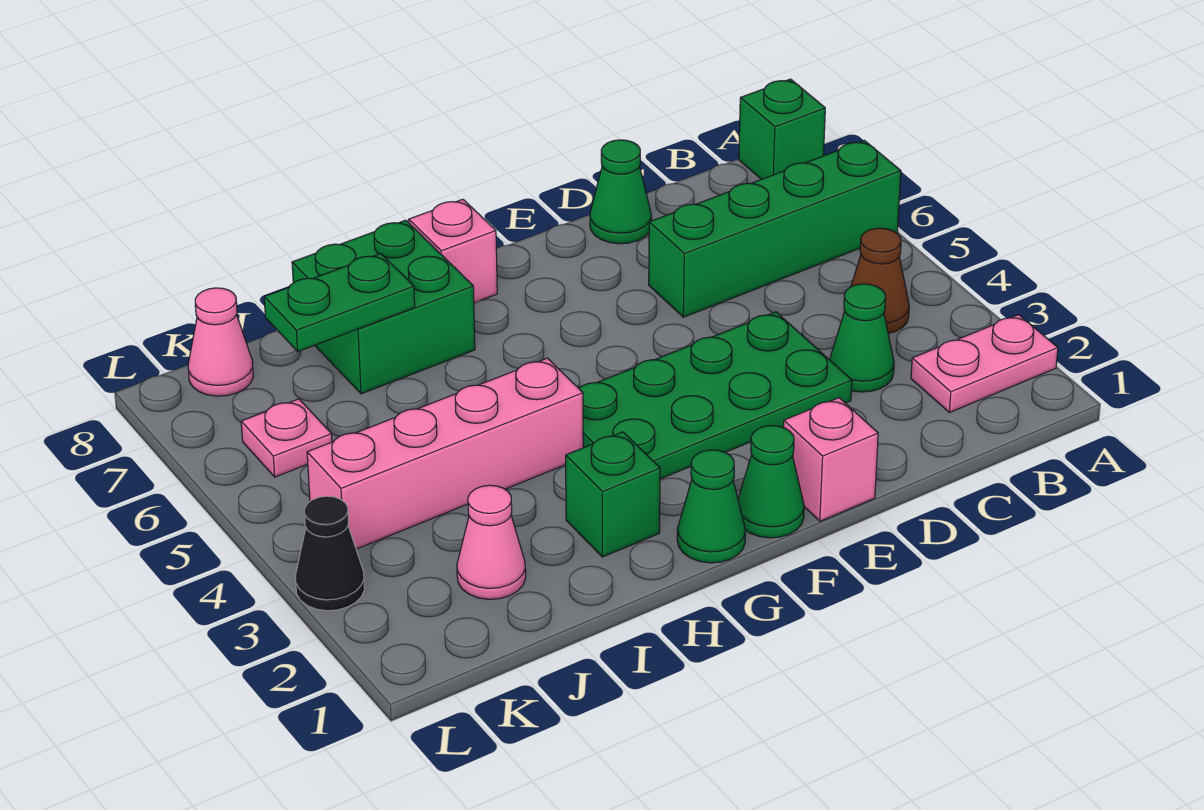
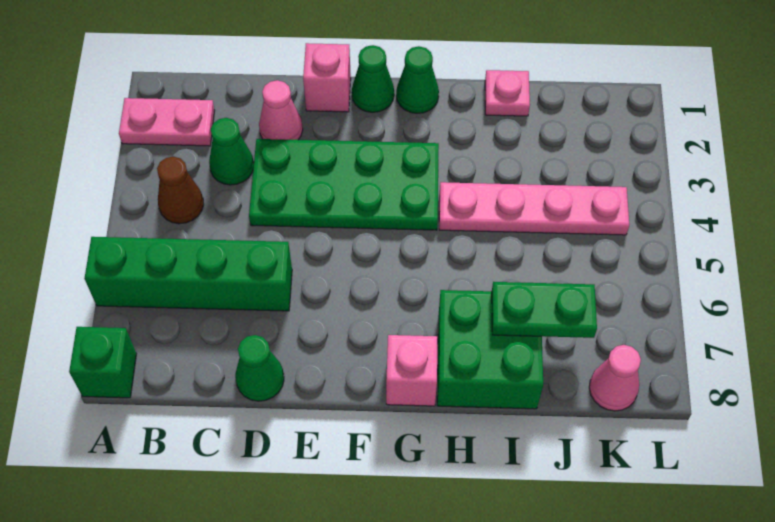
green brick H2 level 1 -> none
pink brick H4:K4 level 1 -> pink plate H4:K4 level 1
pink cone J2 level 1 -> pink cone D2 level 1
pink plate K6 level 1 -> pink plate I1 level 1
black cone L3 level 1 -> none

